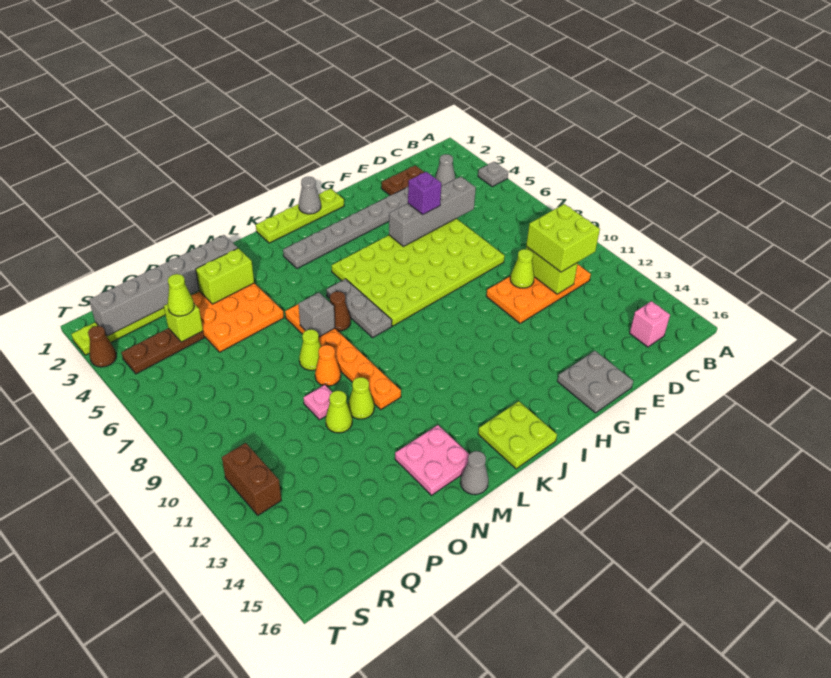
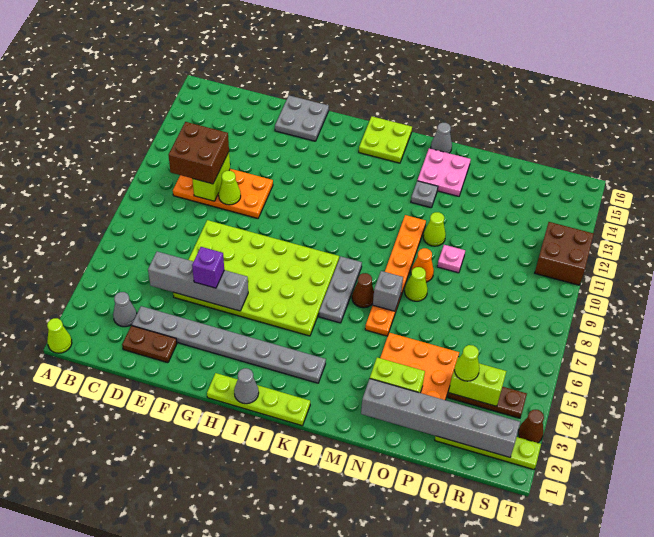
grey plate A4 level 1 -> grey plate M13 level 1
lime brick C10:D11 level 3 -> brown brick C10:D11 level 3
pink brick C15 level 1 -> none
lime cone O11 level 1 -> lime cone A1 level 1
lime brick Q4 level 2 -> lime brick Q4:R4 level 2
brown brick S11:S12 level 1 -> brown brick S11:T12 level 1

